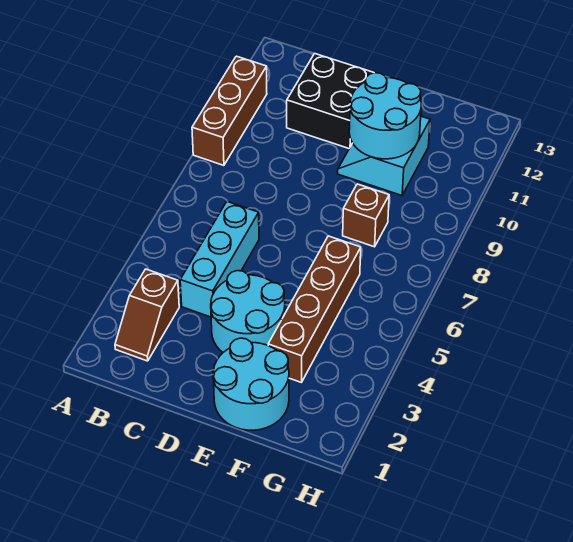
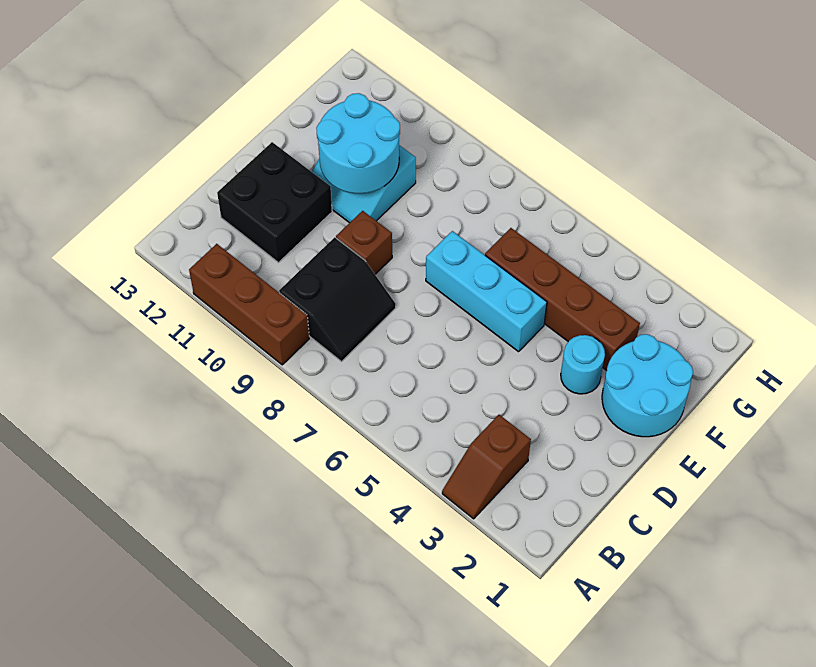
brown slope B2:B3 level 1 top 3 -> brown slope A3:B3 level 1 top B
none -> black slope B8:C9 level 1 top 9
cyan brick C4:C6 level 1 -> cyan brick E5:E7 level 1
cyan round brick D3:E4 level 1 -> cyan round brick E3 level 1
brown brick F8 level 1 -> brown brick D9 level 1

